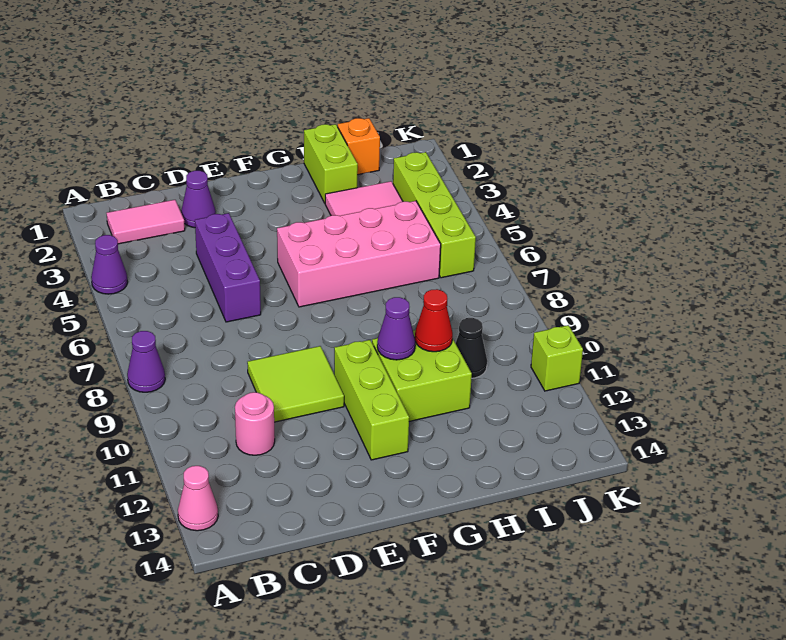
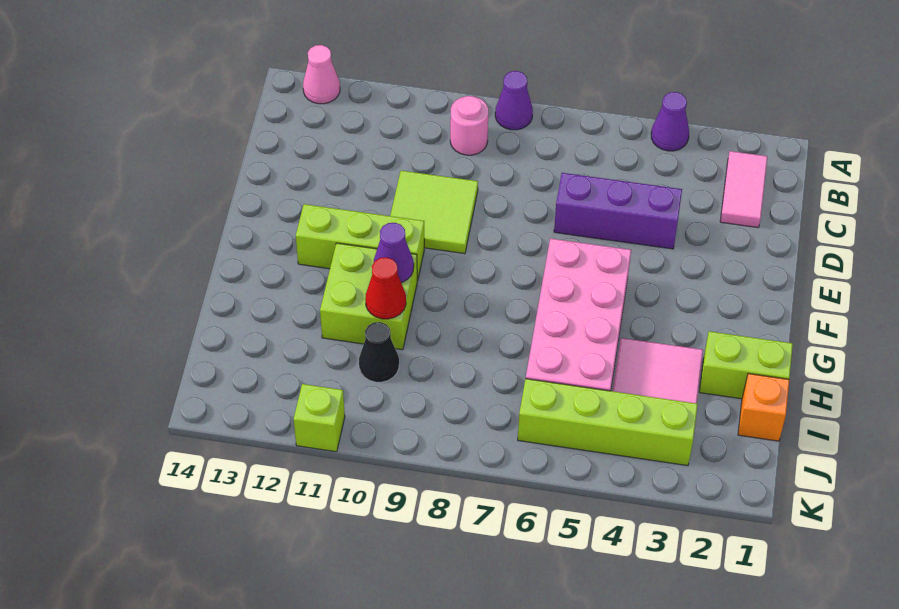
pink round brick C11 level 1 -> pink round brick B9 level 1
purple cone D2 level 1 -> none

